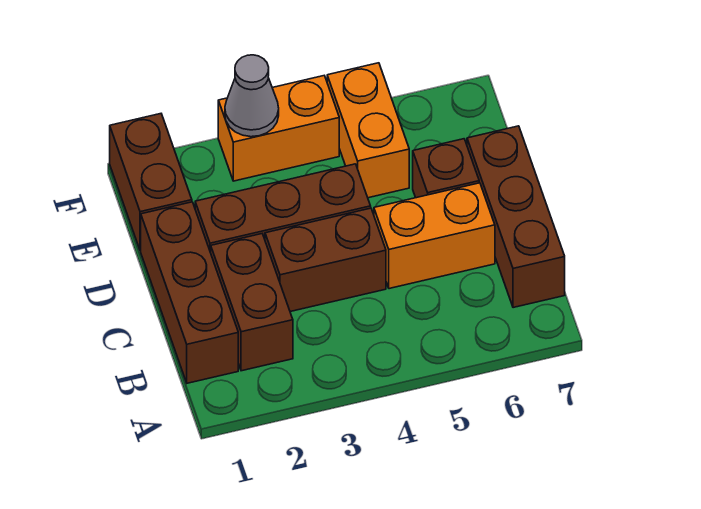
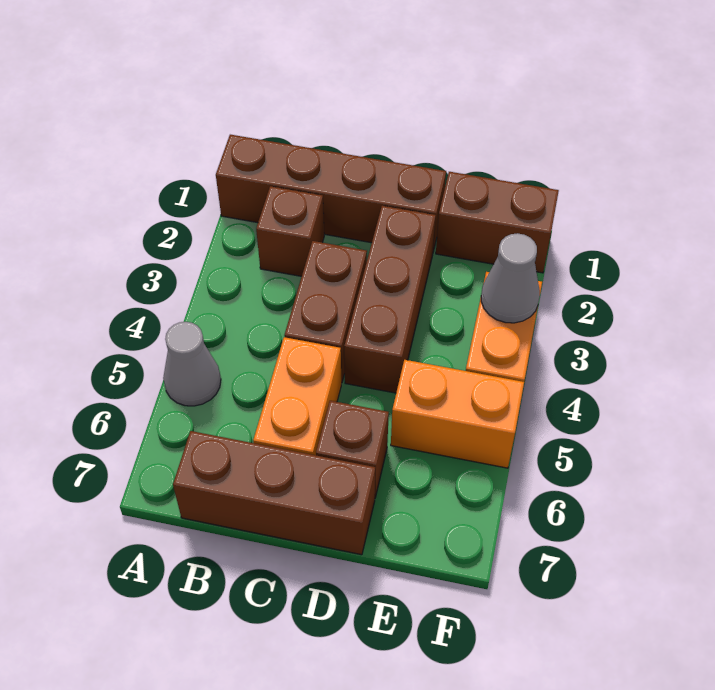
none -> grey cone A5 level 1
brown brick B1:D1 level 1 -> brown brick A1:D1 level 1
brown brick B2:C2 level 1 -> brown brick B2 level 1

